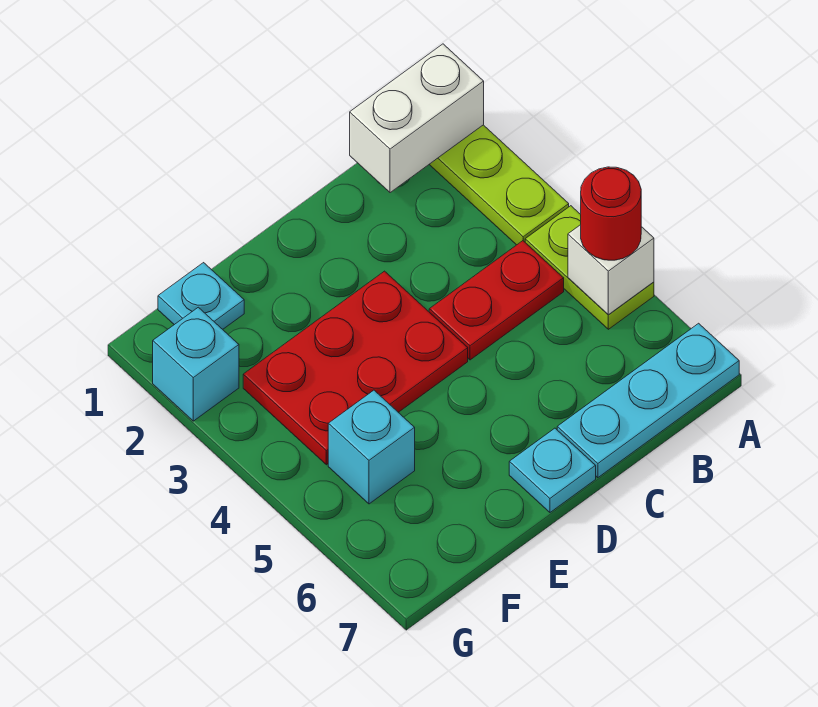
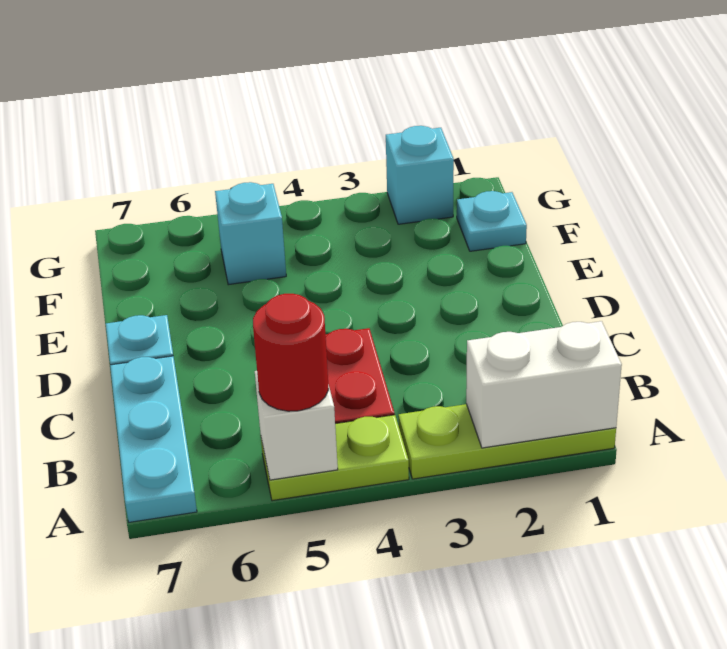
white brick A1:B1 level 2 -> white brick A1:A2 level 2
red plate D3:F4 level 1 -> none

